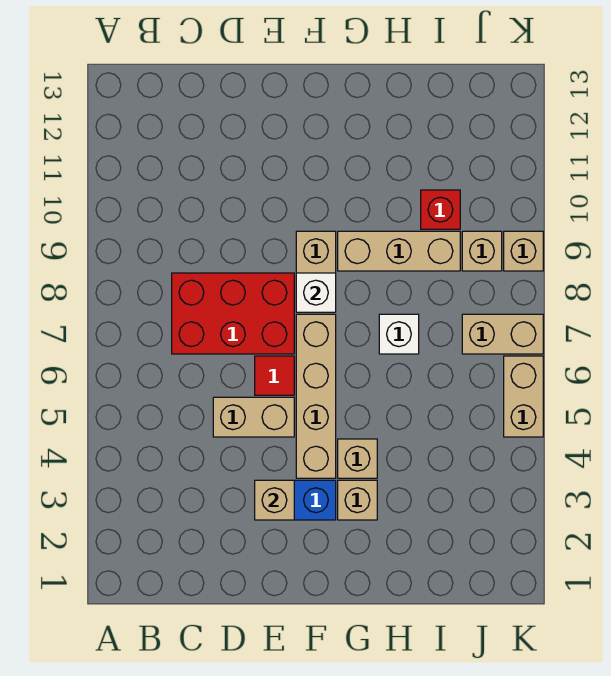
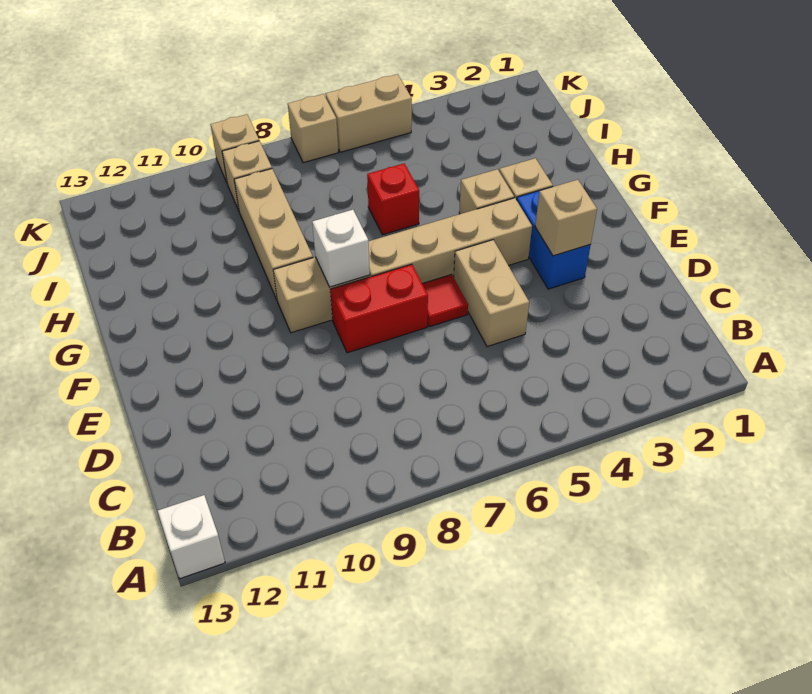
red brick C7:E8 level 1 -> red brick E7:E8 level 1
white brick H7 level 1 -> white brick A13 level 1
red brick I10 level 1 -> red brick H6 level 1
tan brick J7:K7 level 1 -> tan brick K7 level 1

